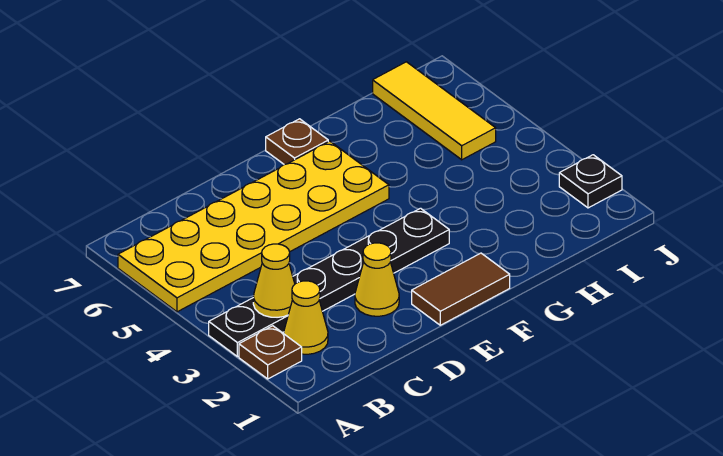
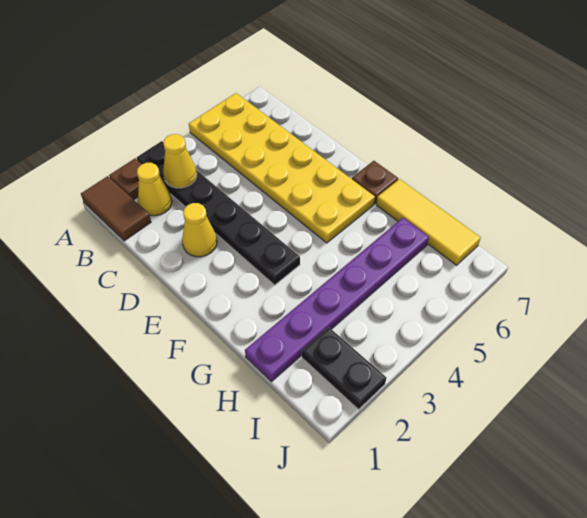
brown tile E1:F1 level 1 -> brown tile A1:B1 level 1
none -> purple plate H1:H6 level 1
yellow tile I5:I7 level 1 -> yellow tile G7:I7 level 1
black plate J2 level 1 -> black plate I2:J2 level 1

